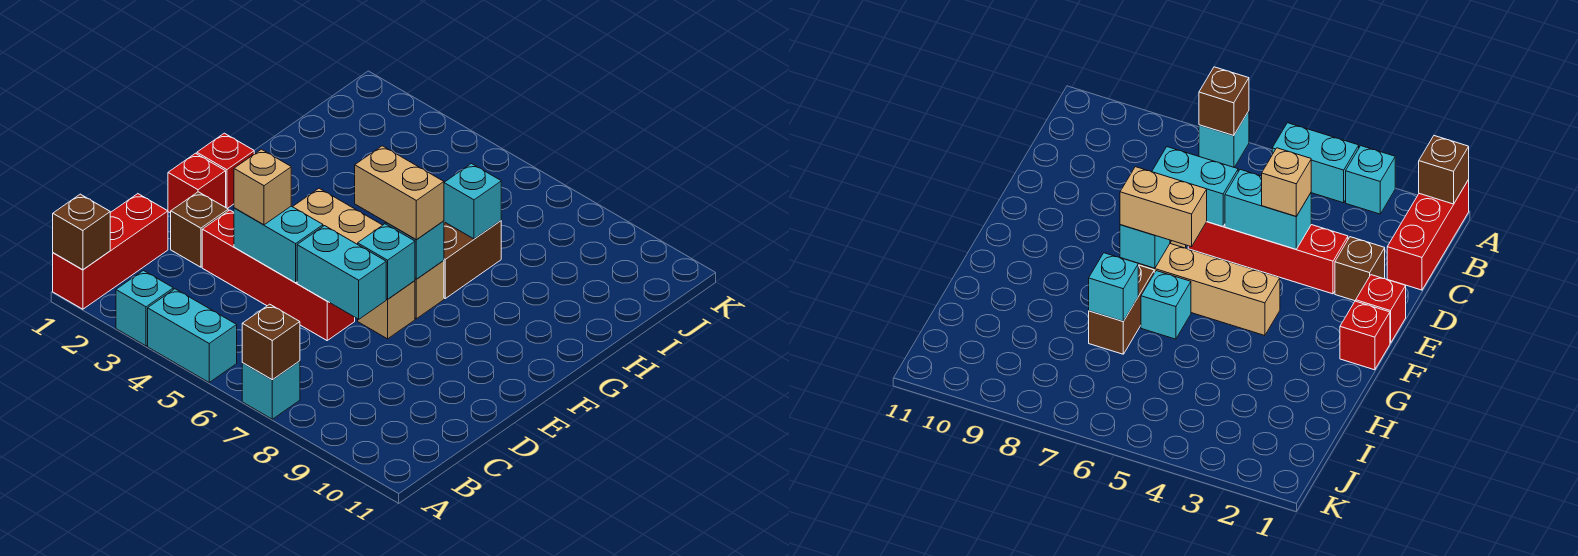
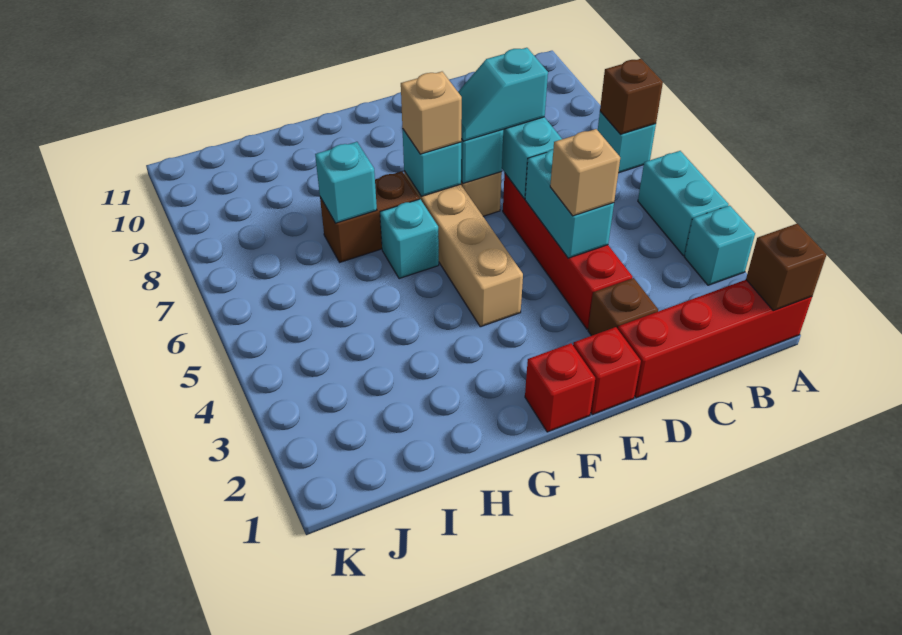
red brick A1:C1 level 1 -> red brick A1:D1 level 1
none -> cyan slope D7:E7 level 3 top D
tan brick F6:F7 level 3 -> tan brick F7 level 3

